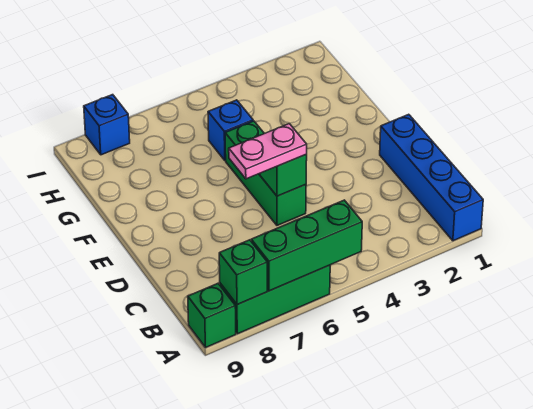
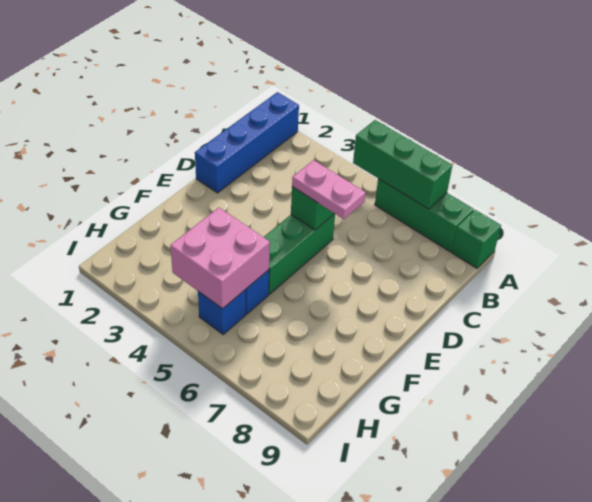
green brick A8 level 2 -> none
none -> pink brick G4:H5 level 2
blue brick I8 level 1 -> blue brick H5 level 1

